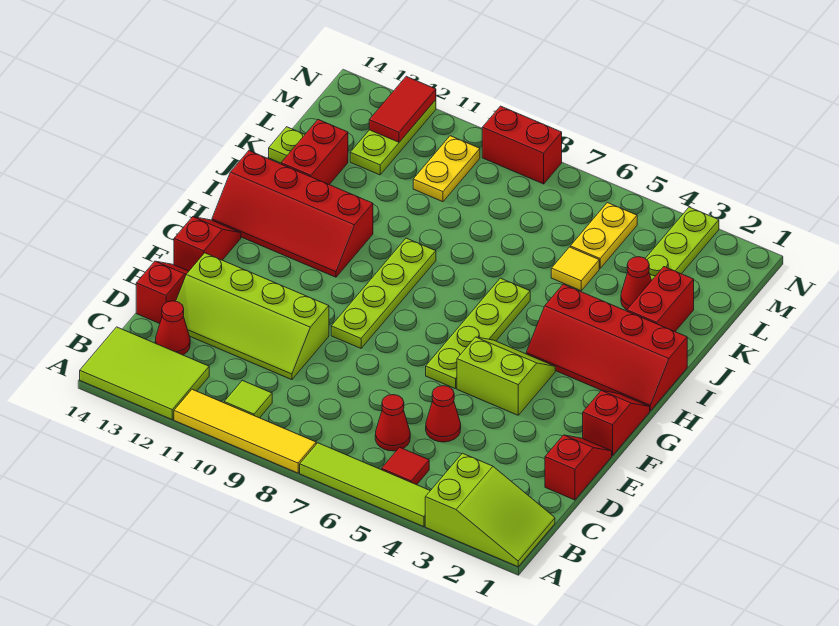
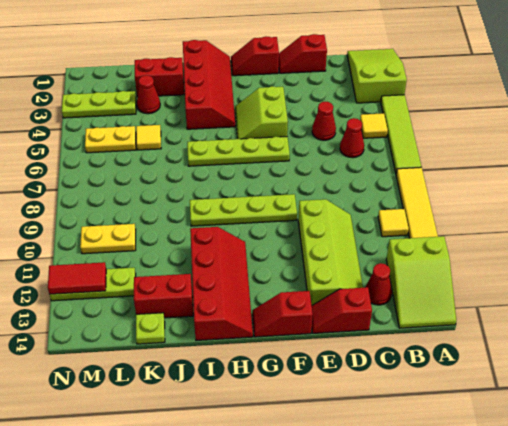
lime tile A12:B14 level 1 -> lime slope A12:B14 level 1 top 12
red tile B5 level 1 -> yellow tile B5 level 1
lime tile B10 level 1 -> yellow tile B10 level 1
red brick N8:N9 level 1 -> none

